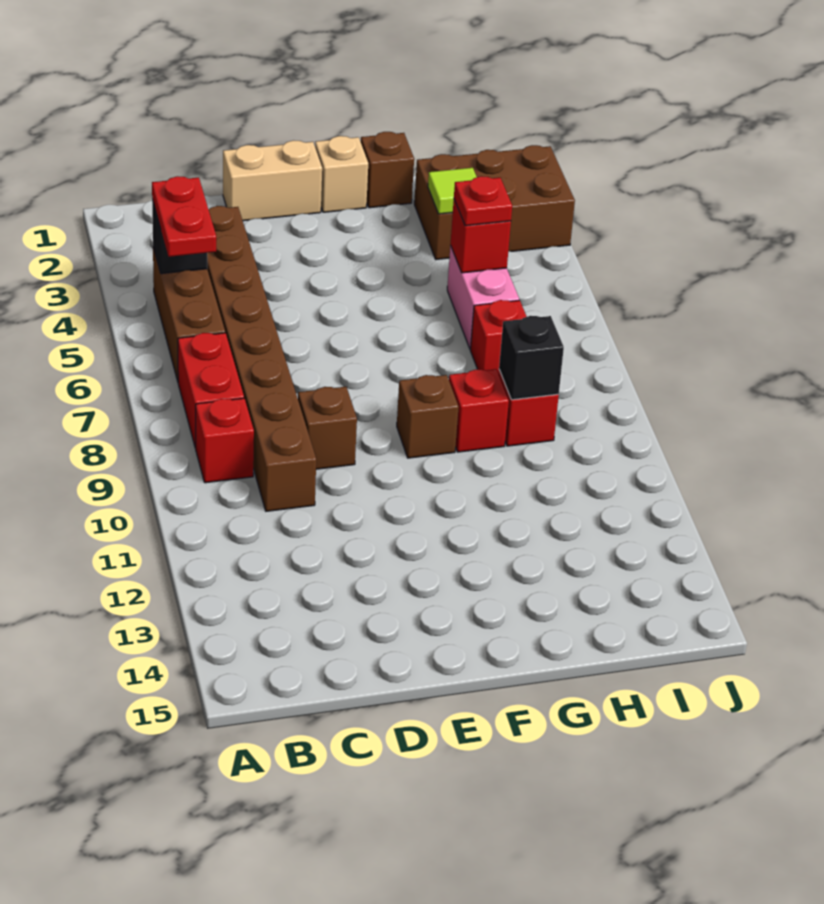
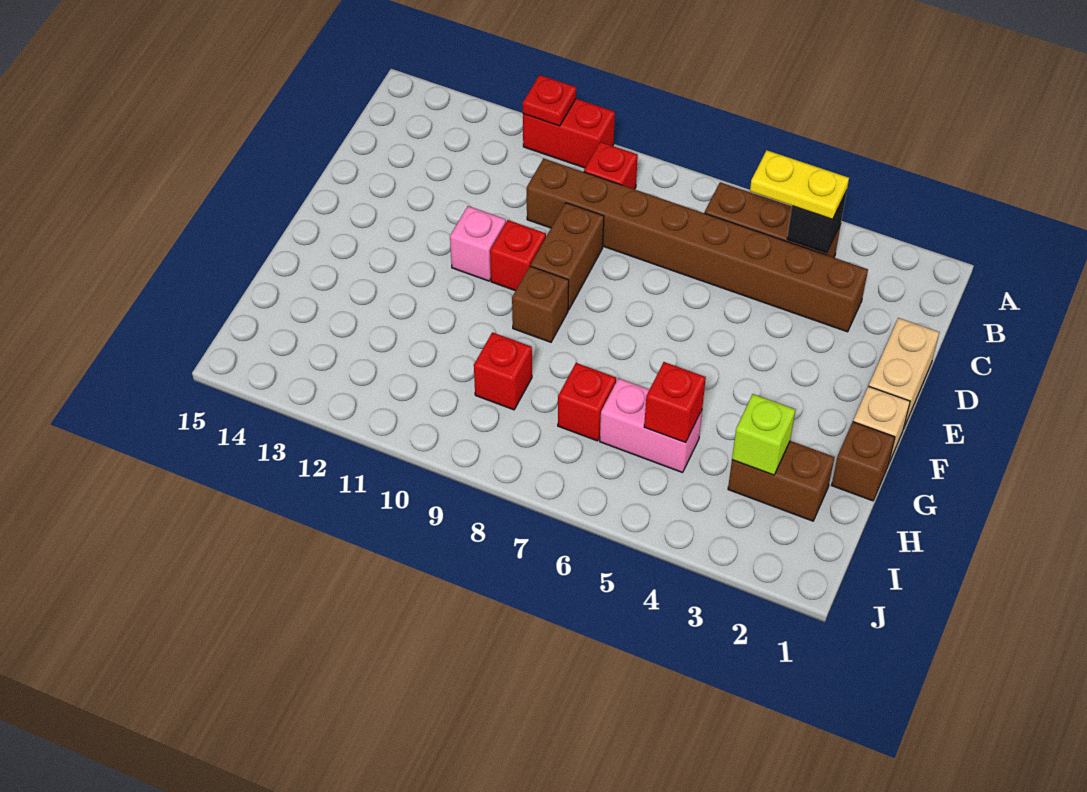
red plate B4:B5 level 3 -> yellow plate B4:B5 level 3
red brick B7:B8 level 1 -> red brick A10:A11 level 1
brown brick D9 level 1 -> brown brick D9:E9 level 1
none -> pink brick E11 level 1
red brick G9 level 1 -> red brick E10 level 1
brown brick H2:J3 level 1 -> brown brick H2:H3 level 1
lime tile H3 level 2 -> lime brick H3 level 2
red plate H5 level 3 -> red plate A11 level 2
black brick H9 level 2 -> none

